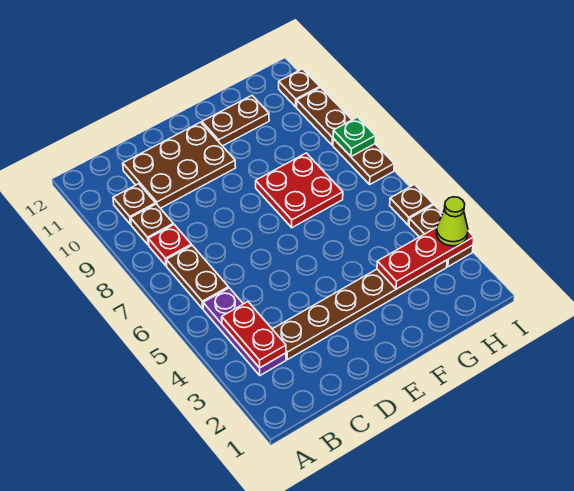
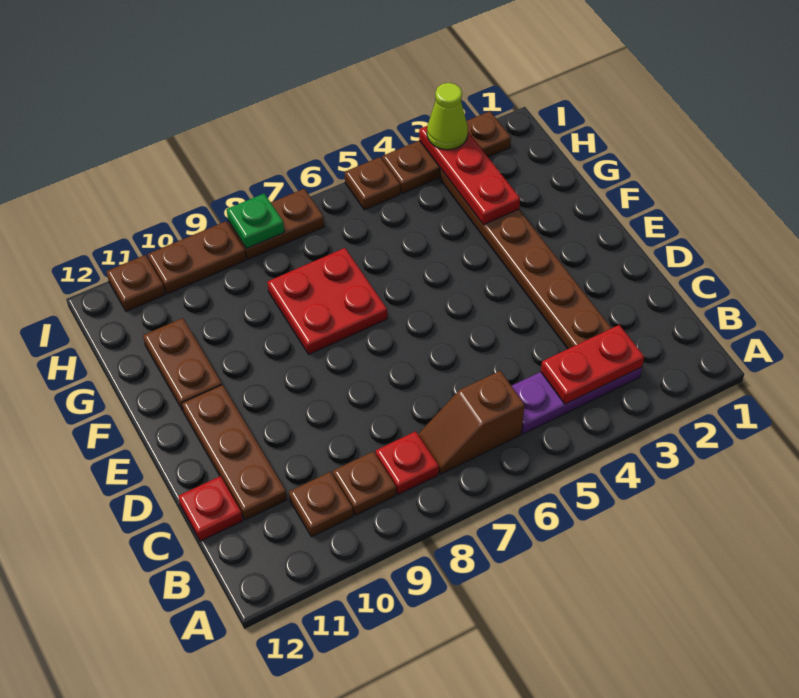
brown plate B6:B7 level 1 -> brown slope B6:B7 level 1 top 6
brown plate C10:E11 level 1 -> brown plate C11:E11 level 1
none -> red plate C12 level 1
brown plate I3:I4 level 1 -> brown plate I2:I4 level 1

